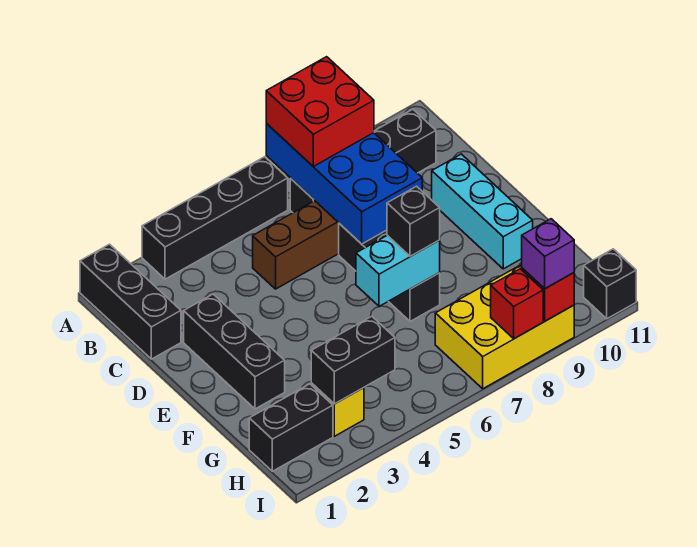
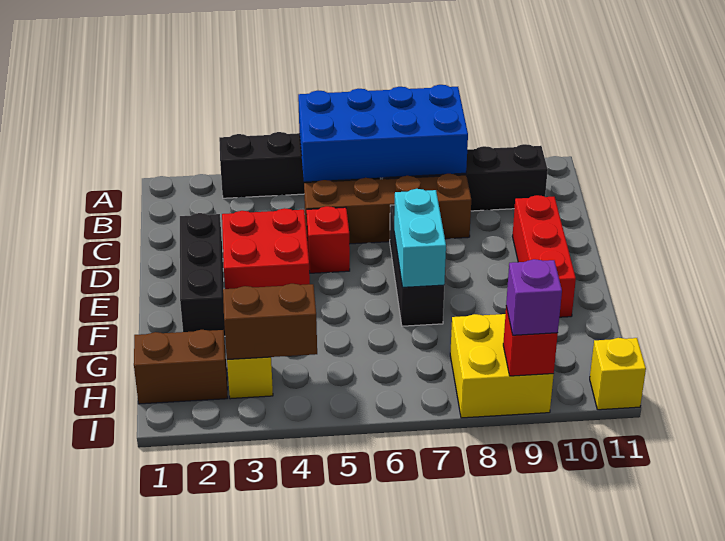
black brick A1:C1 level 1 -> none
blue brick A7:D8 level 2 -> blue brick A5:B8 level 2
red brick A7:B8 level 3 -> red brick D3:E4 level 1
cyan brick D10:F10 level 1 -> red brick D10:F10 level 1
cyan brick F6:F7 level 2 -> cyan brick E7:F7 level 2
black brick F7 level 3 -> none
black brick H1:H2 level 1 -> brown brick H1:H2 level 1
black brick H3:H4 level 2 -> brown brick H3:H4 level 2
yellow brick H7:I9 level 1 -> yellow brick H8:I9 level 1
red brick I8 level 2 -> red brick D5 level 1
black brick I11 level 1 -> yellow brick I11 level 1

